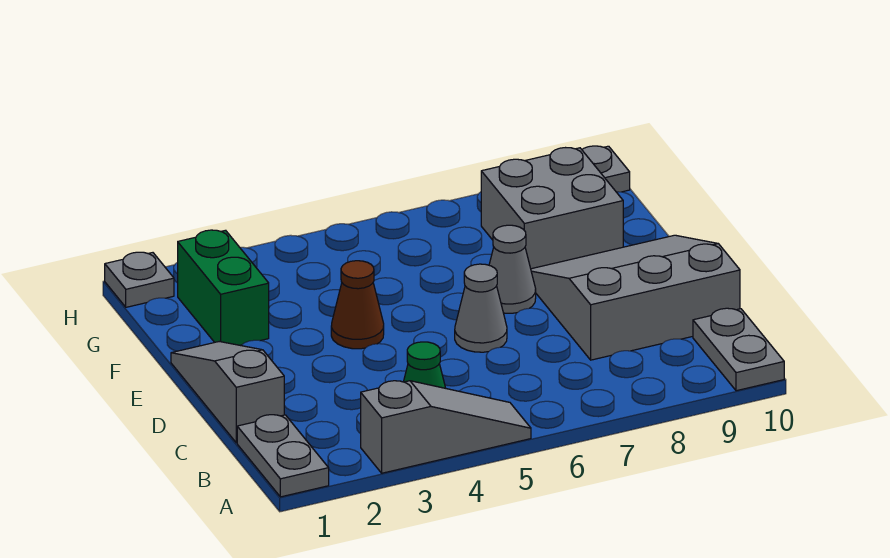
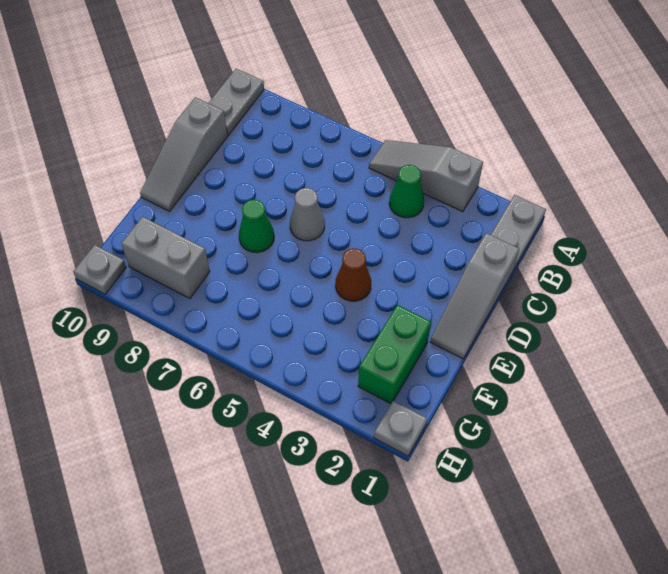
grey slope C8:E10 level 1 top C -> grey slope C10:E10 level 1 top C
grey cone E7 level 1 -> green cone E7 level 1
grey brick F8:G9 level 1 -> grey brick G8:G9 level 1

